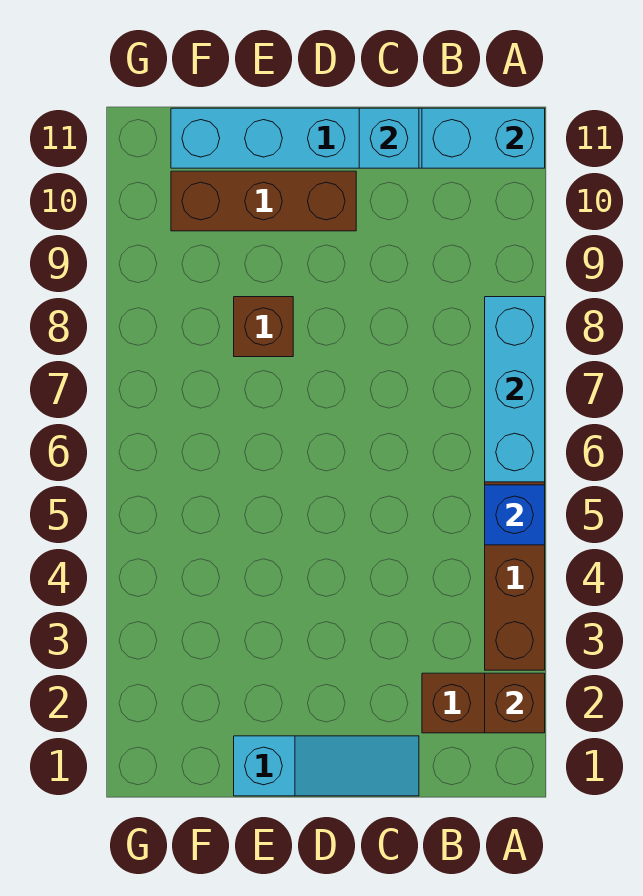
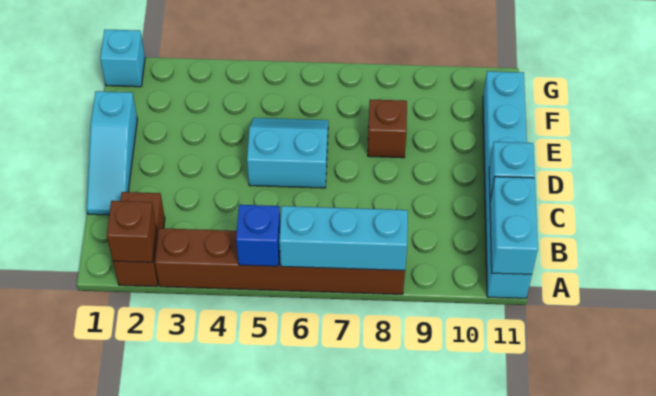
none -> cyan slope D5:E6 level 1 top D
brown brick D10:F10 level 1 -> none
none -> cyan brick G1 level 1

